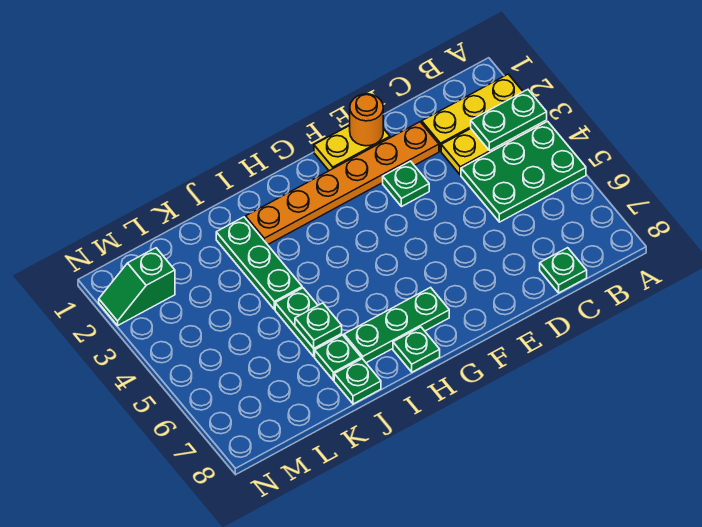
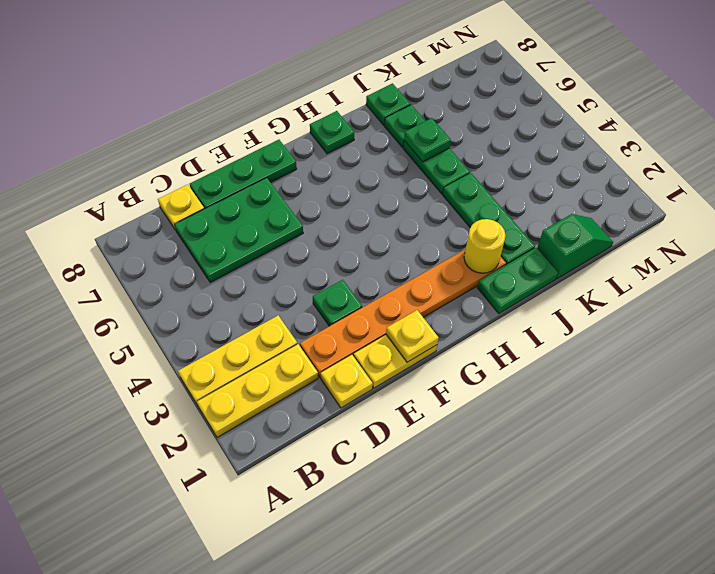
green plate A3:B3 level 2 -> green plate I1:J1 level 1
green plate A4:C5 level 1 -> green plate C6:E7 level 1
green plate C8 level 1 -> yellow plate C8 level 1
none -> yellow plate D1 level 1
orange round brick E1 level 2 -> none
none -> yellow plate F1 level 2
green plate G7:I7 level 1 -> green plate D8:F8 level 1
none -> yellow round brick I2 level 2
green slope M2:N2 level 1 top M -> green slope K1:L1 level 1 top K

